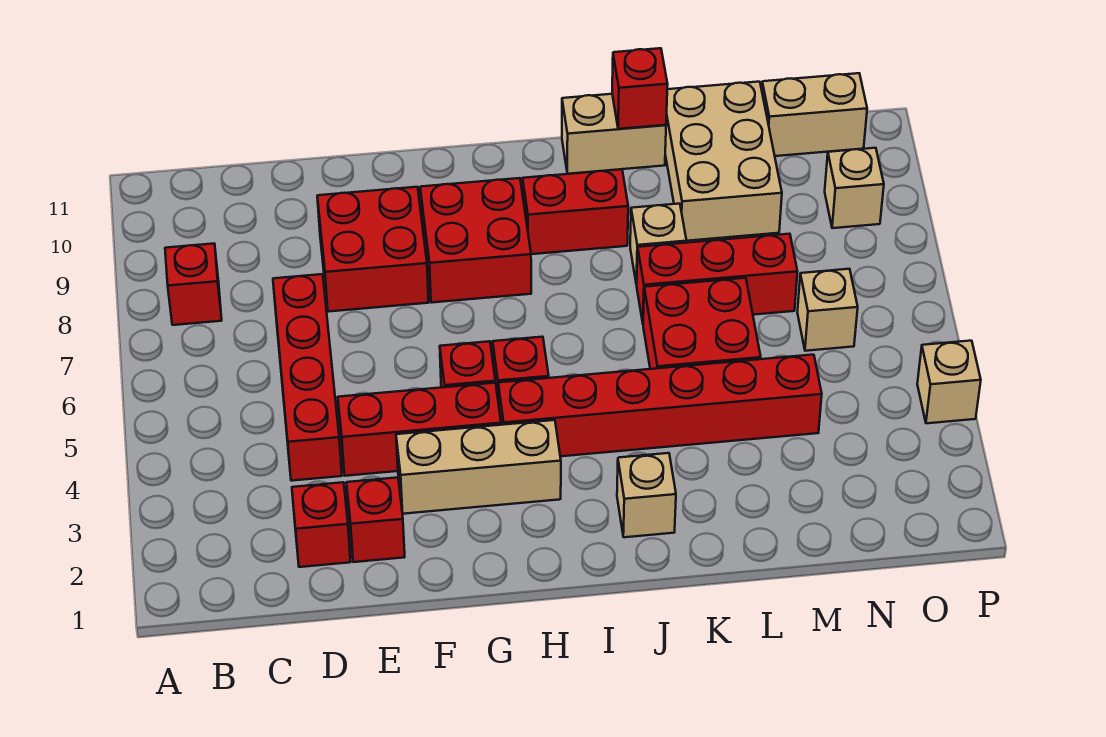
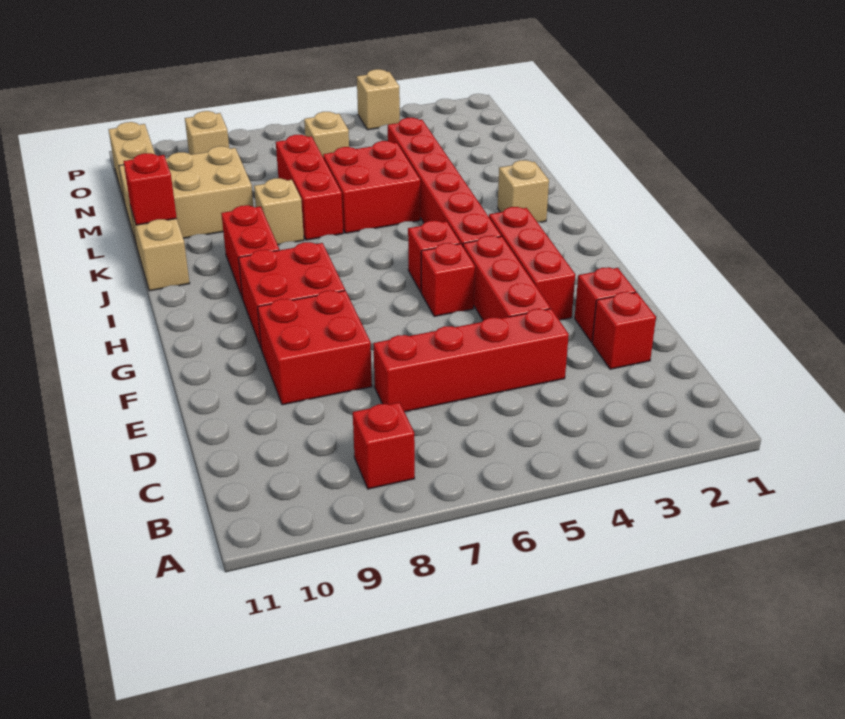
tan brick F3:H3 level 1 -> red brick F3:H3 level 1

